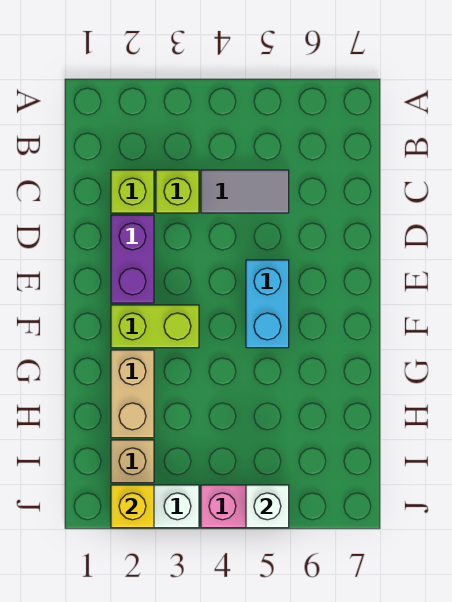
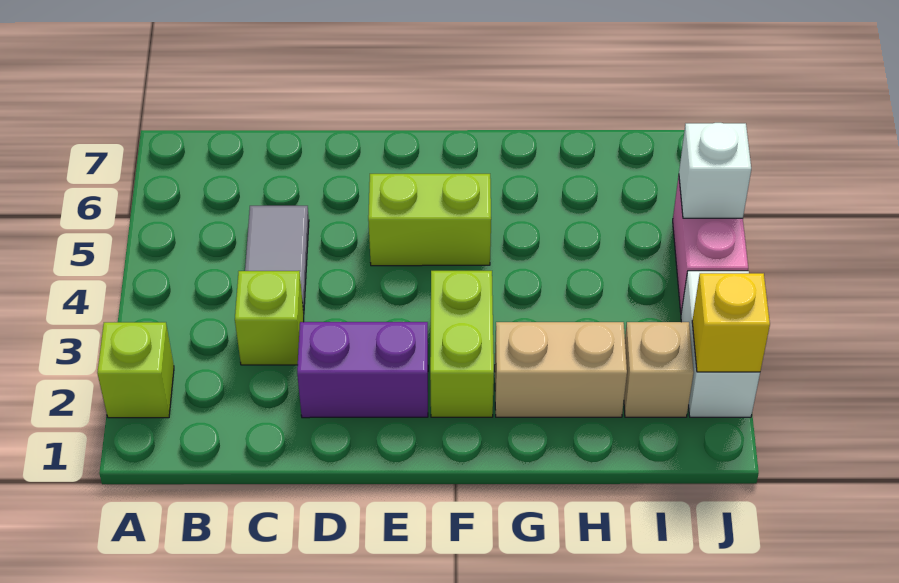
lime brick C2 level 1 -> lime brick A2 level 1
cyan brick E5:F5 level 1 -> lime brick E5:F5 level 1

